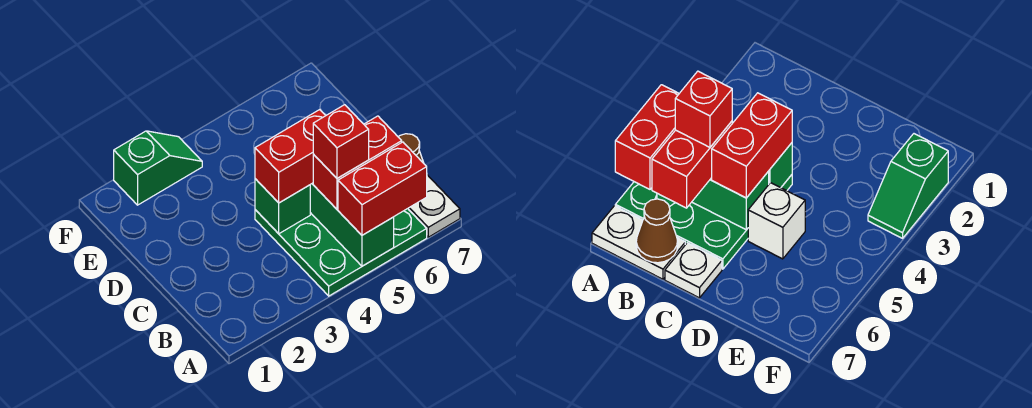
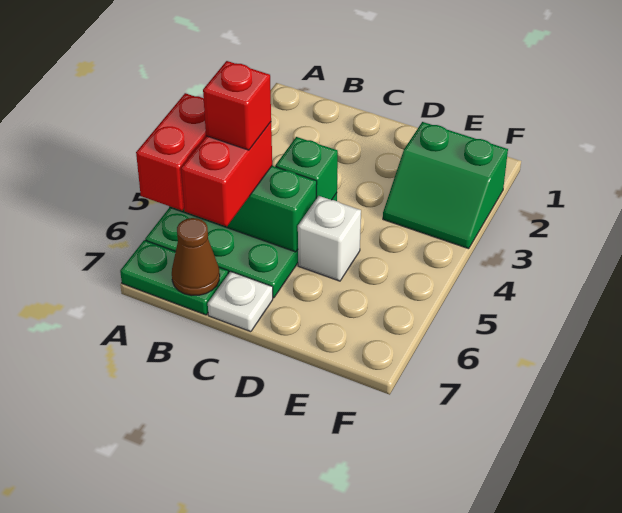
white plate A7:B7 level 1 -> green plate A7:B7 level 1
red brick C4:C5 level 3 -> none
green slope F2:F3 level 1 top 2 -> green slope E2:F3 level 1 top 2

